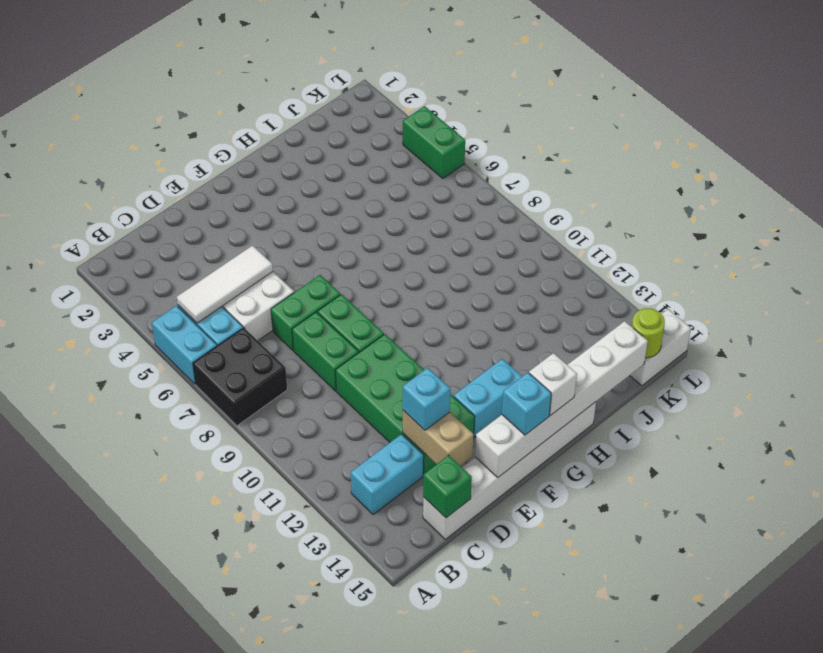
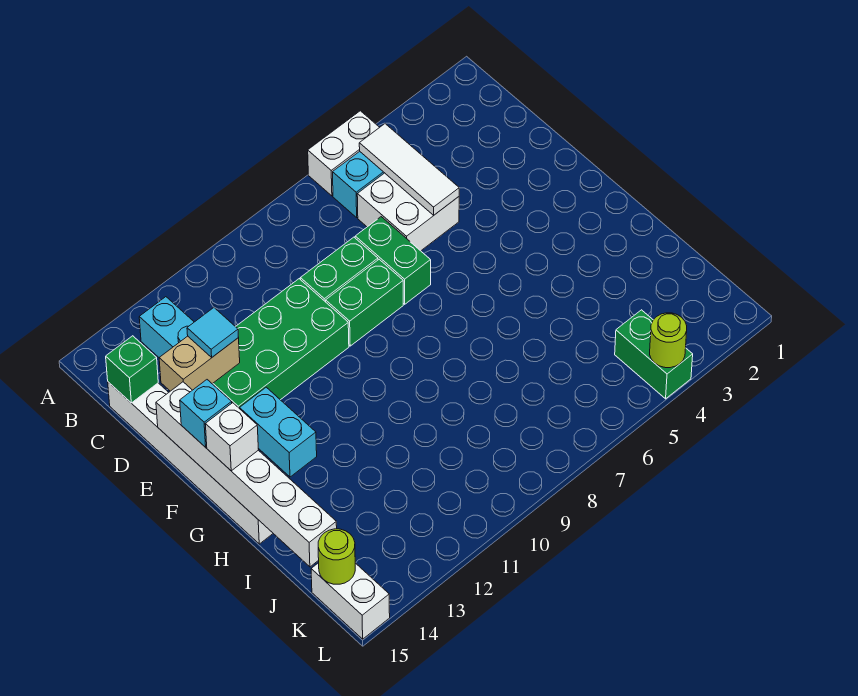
cyan brick A5:A6 level 1 -> white brick A5:A6 level 1
black brick A7:B8 level 1 -> none
cyan brick D13 level 3 -> cyan tile D13 level 3
green brick L4:L5 level 1 -> green brick K4:L4 level 1
none -> lime round brick L4 level 2

